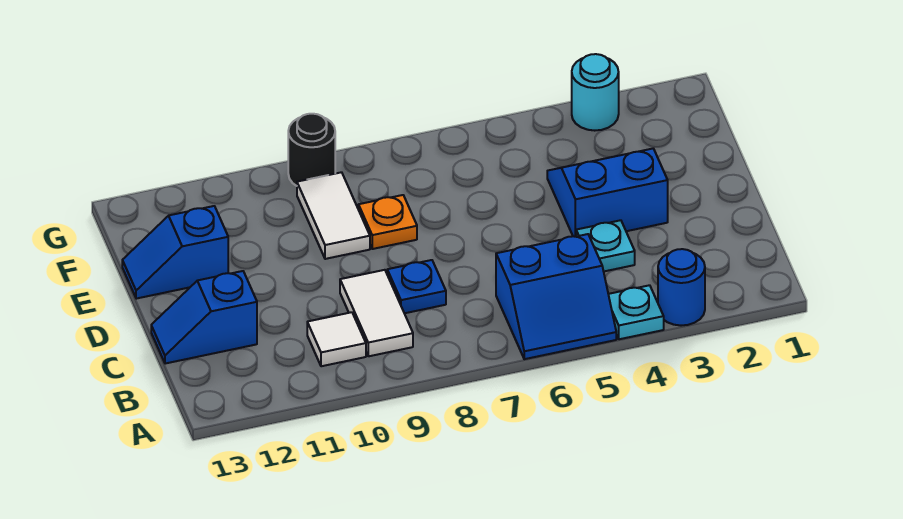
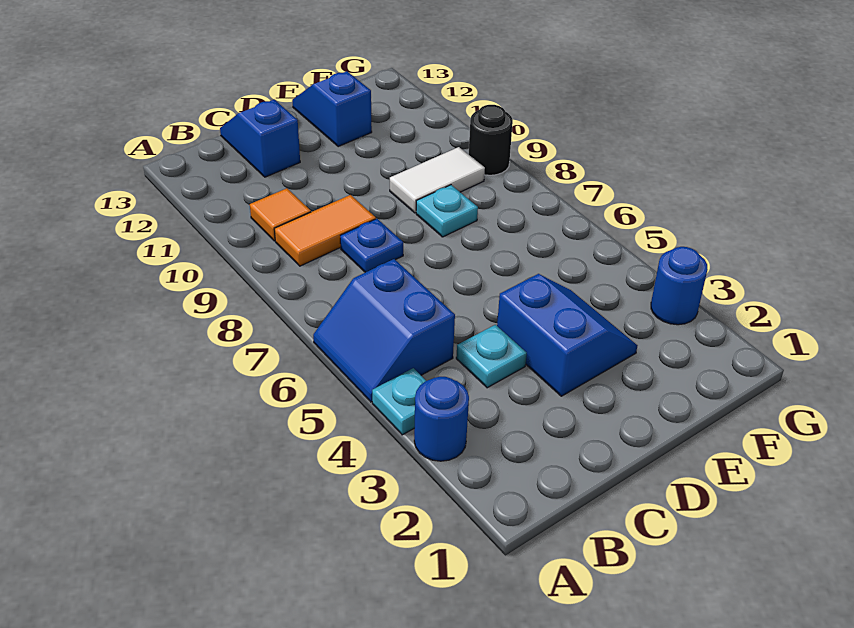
white tile B9:C9 level 1 -> orange tile B9:C9 level 1
white tile B10 level 1 -> orange tile B10 level 1
orange plate E8 level 1 -> cyan plate E8 level 1
cyan round brick G3 level 1 -> blue round brick G3 level 1

